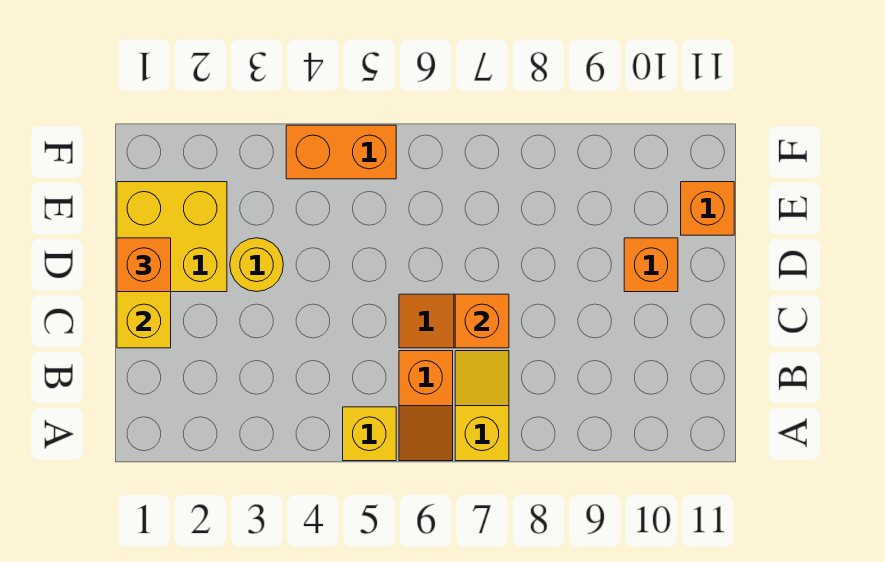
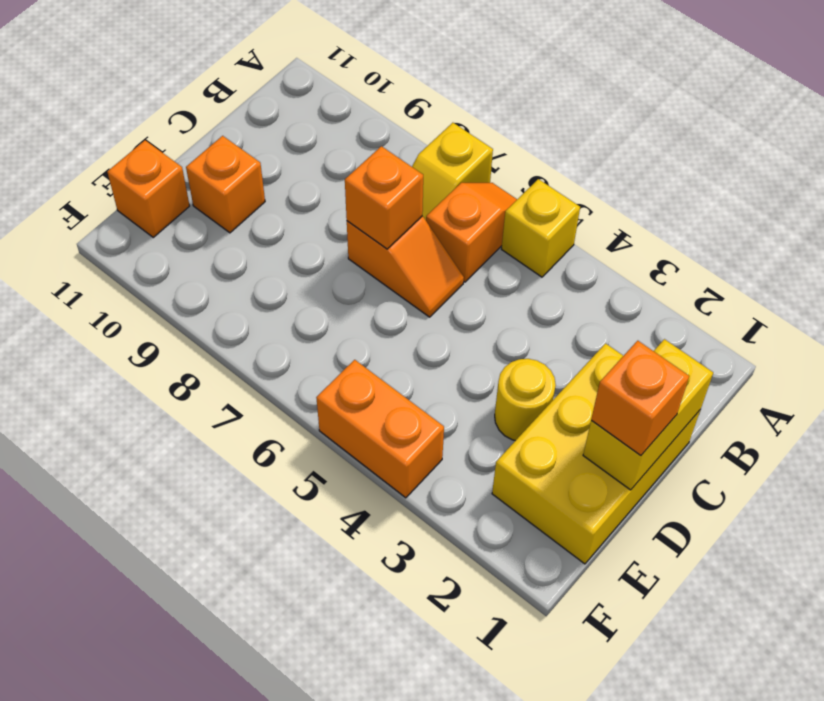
yellow brick D1:E2 level 1 -> yellow brick C1:E2 level 1

